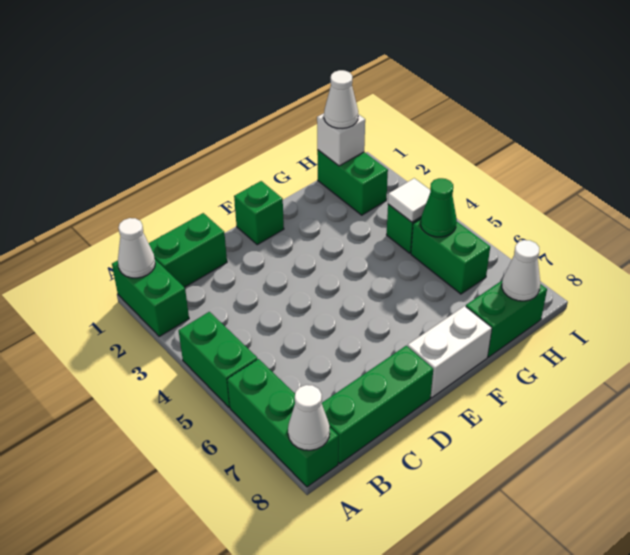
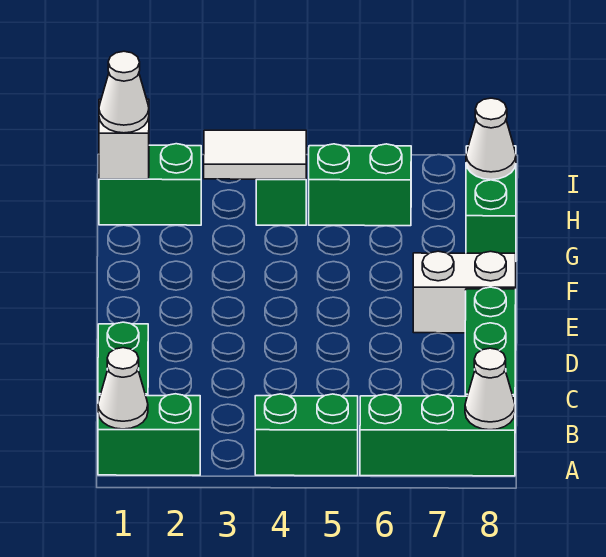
green brick E1 level 1 -> none
white brick E8:F8 level 1 -> white brick E7:E8 level 1
white tile H4 level 2 -> white tile H3:H4 level 2
green cone H5 level 2 -> none

